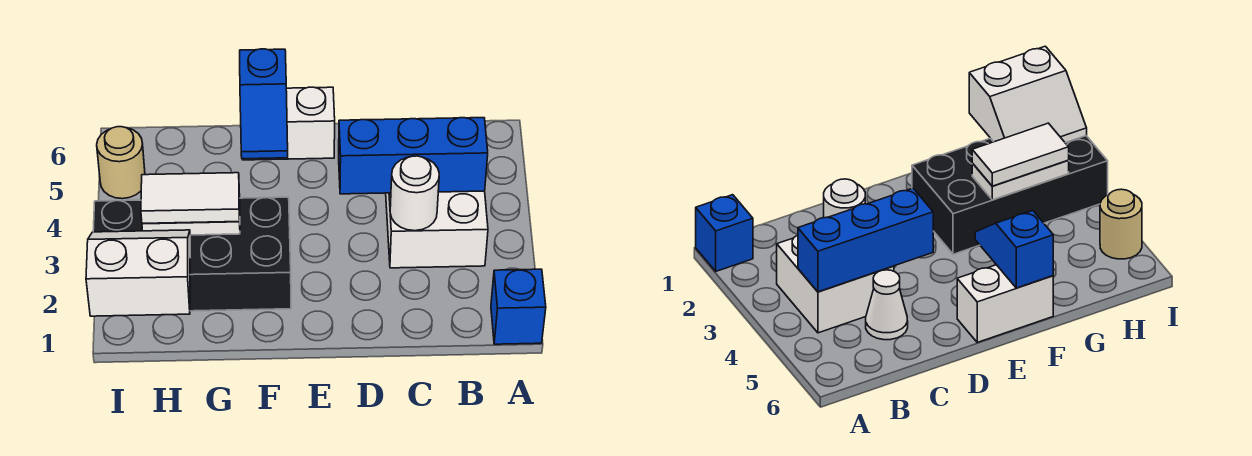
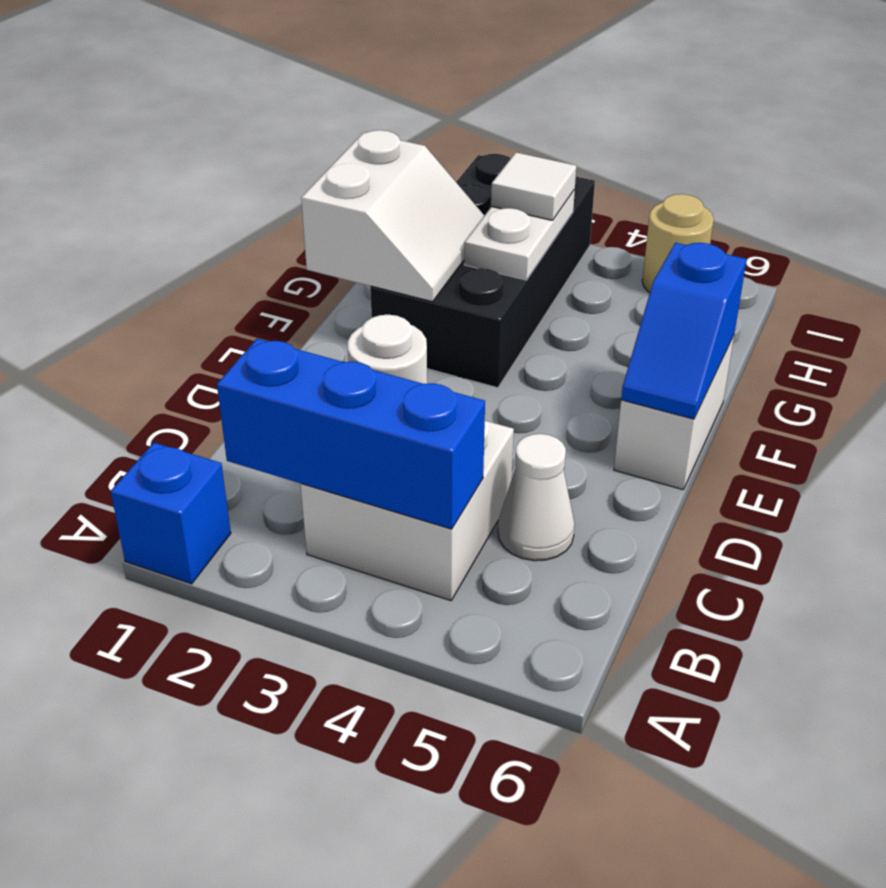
blue brick B4:D4 level 2 -> blue brick B2:B4 level 2
blue slope F5:F6 level 2 top 6 -> blue slope E6:F6 level 2 top F
white tile G3:H3 level 3 -> white tile H3 level 3
white slope H1:I2 level 2 top 1 -> white slope F1:G2 level 2 top 1

